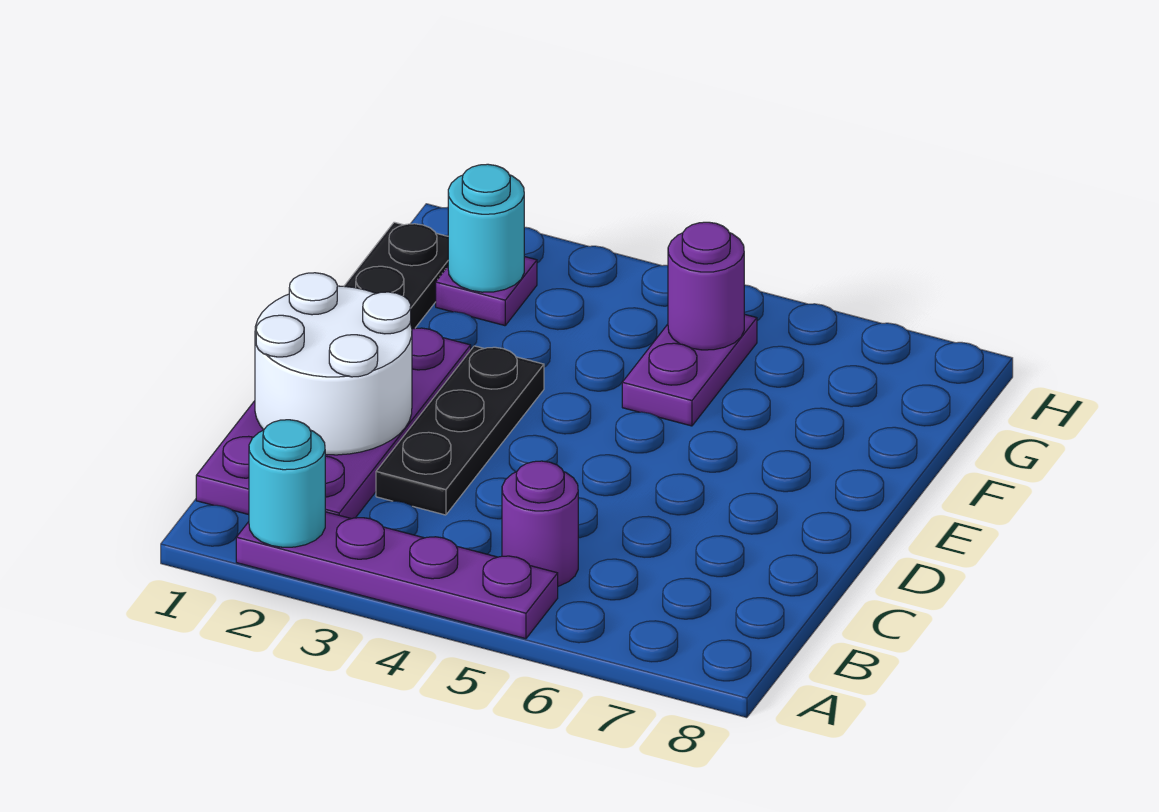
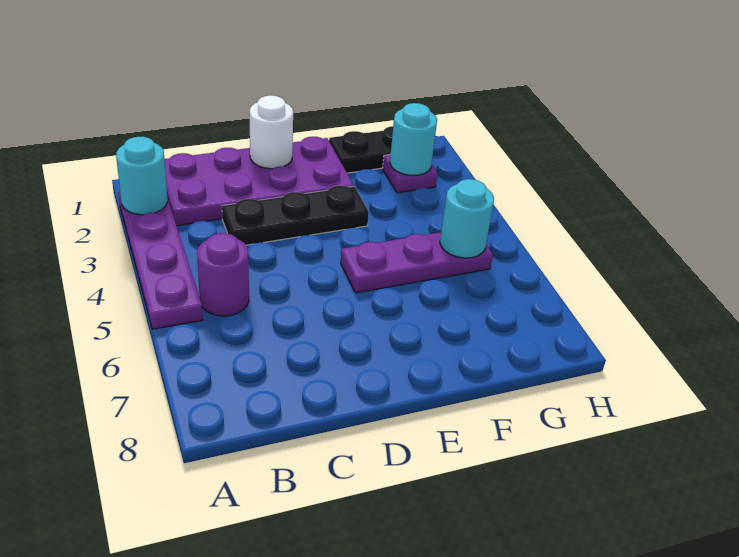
white round brick C1:D2 level 2 -> white round brick D1 level 2
purple plate F5:G5 level 1 -> purple plate E5:G5 level 1
purple round brick G5 level 2 -> cyan round brick G5 level 2

